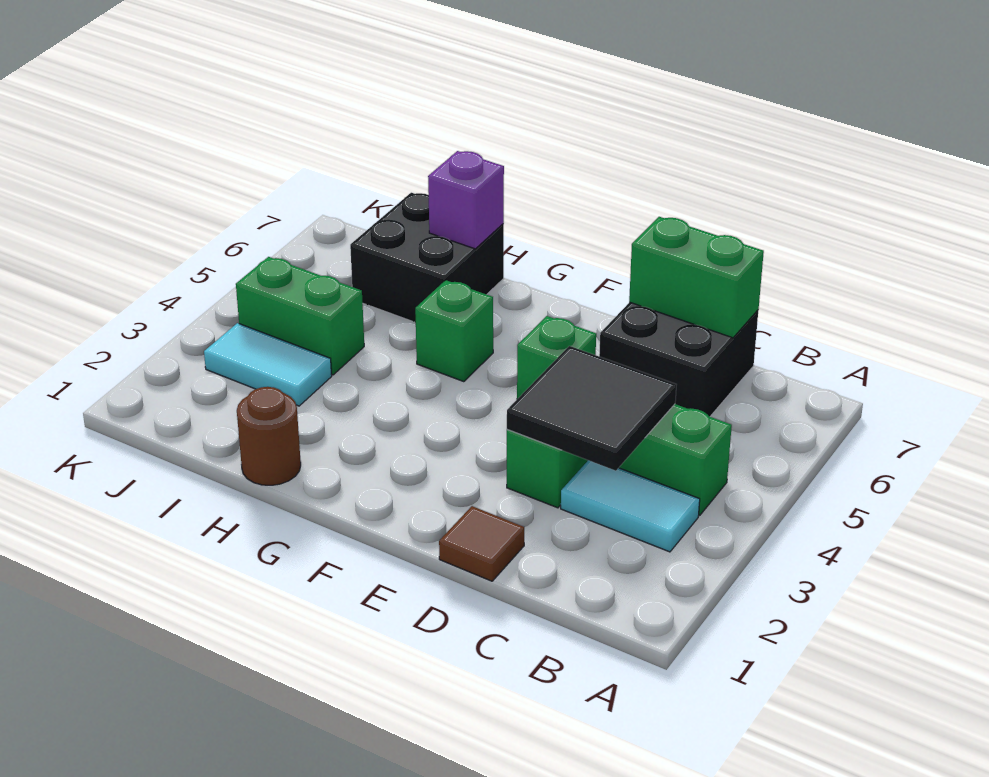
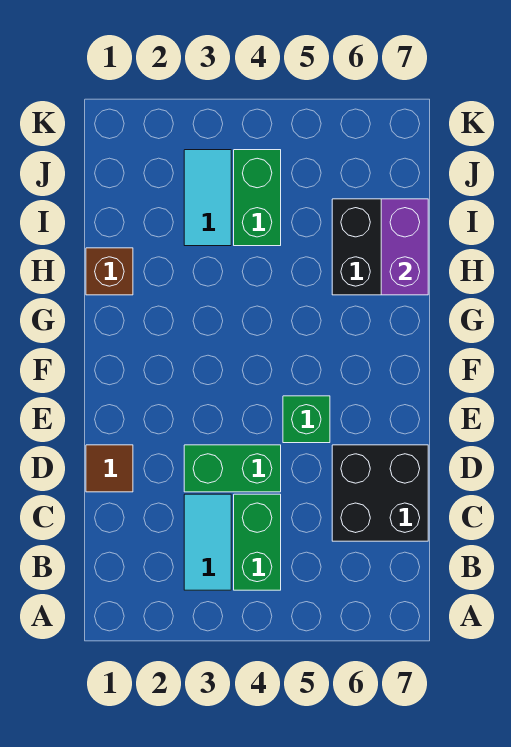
black tile C3:D4 level 2 -> none
green brick C7:D7 level 2 -> none
green brick G5 level 1 -> none
brown round brick H1 level 1 -> brown brick H1 level 1
purple brick H7 level 2 -> purple brick H7:I7 level 2

